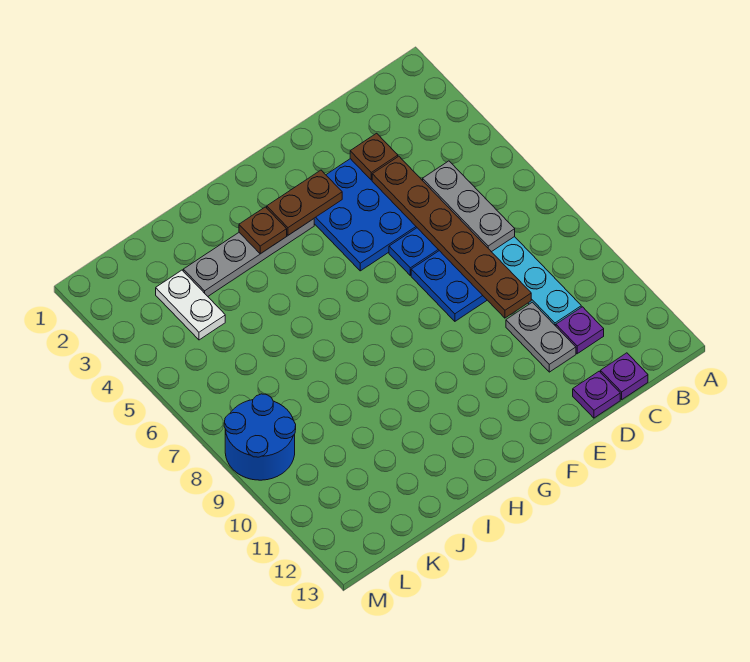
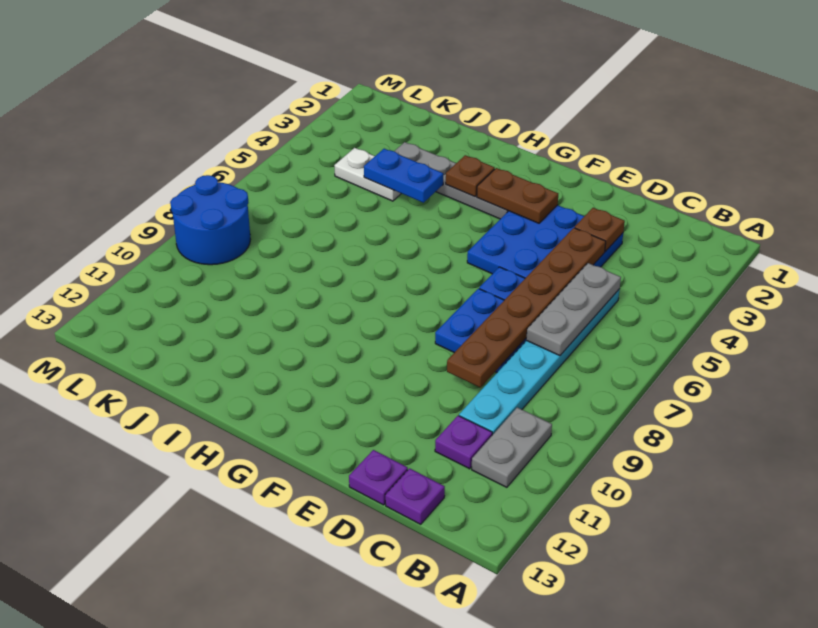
grey plate D10:D11 level 1 -> grey plate B10:B11 level 1
none -> blue plate I4:J4 level 2
white plate K3:K4 level 1 -> white plate J4:K4 level 1

